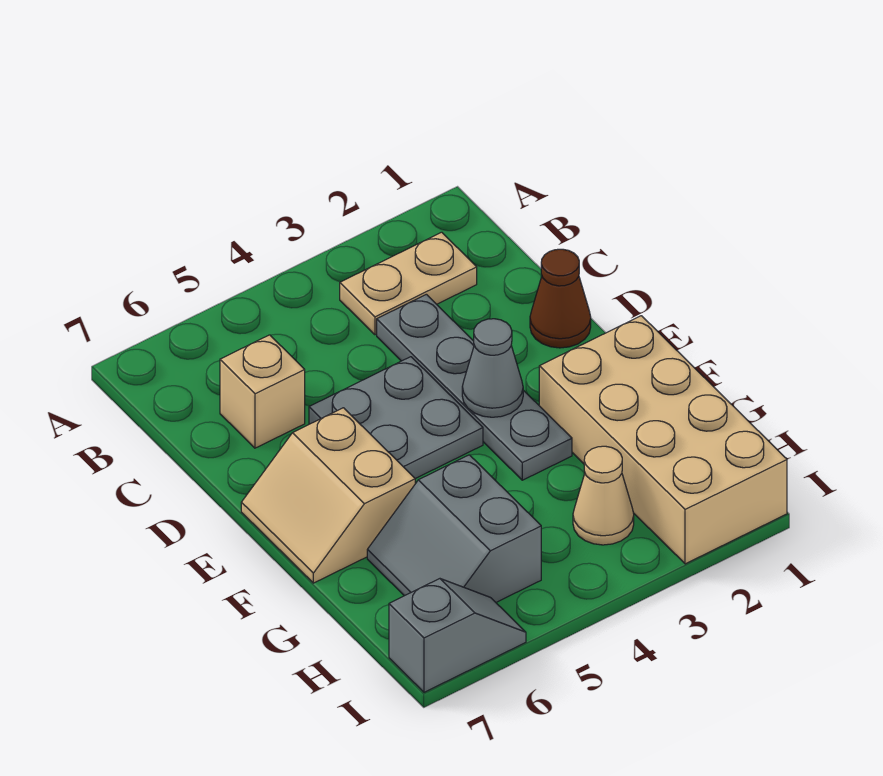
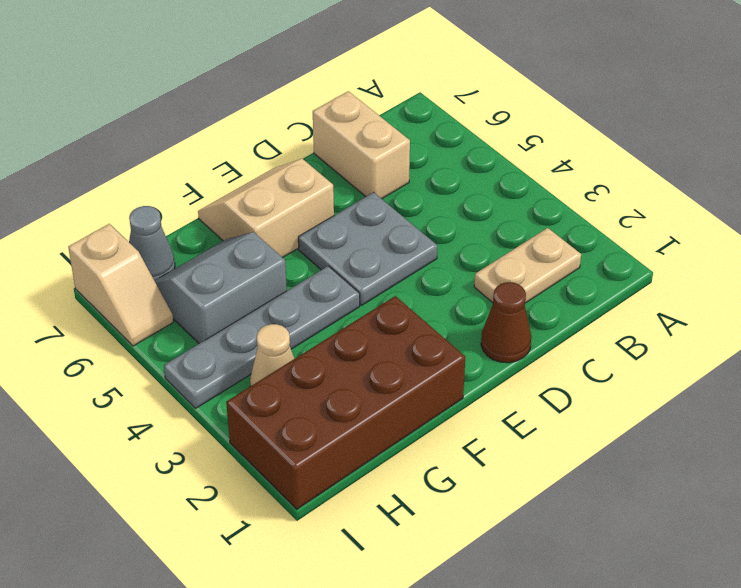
tan plate B2:B3 level 1 -> tan plate B2:C2 level 1
grey plate C3:F3 level 1 -> grey plate F4:I4 level 1
tan brick C6 level 1 -> tan brick C6:C7 level 1
grey cone E3 level 2 -> grey cone H7 level 1
tan brick F1:I2 level 1 -> brown brick F1:I2 level 1
grey slope I6:I7 level 1 top 7 -> tan slope I6:I7 level 1 top 7

